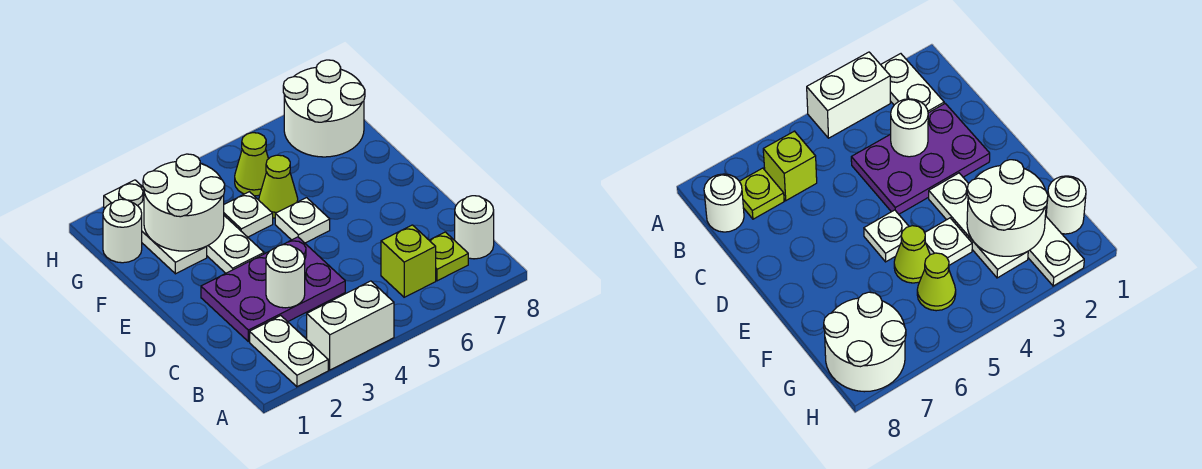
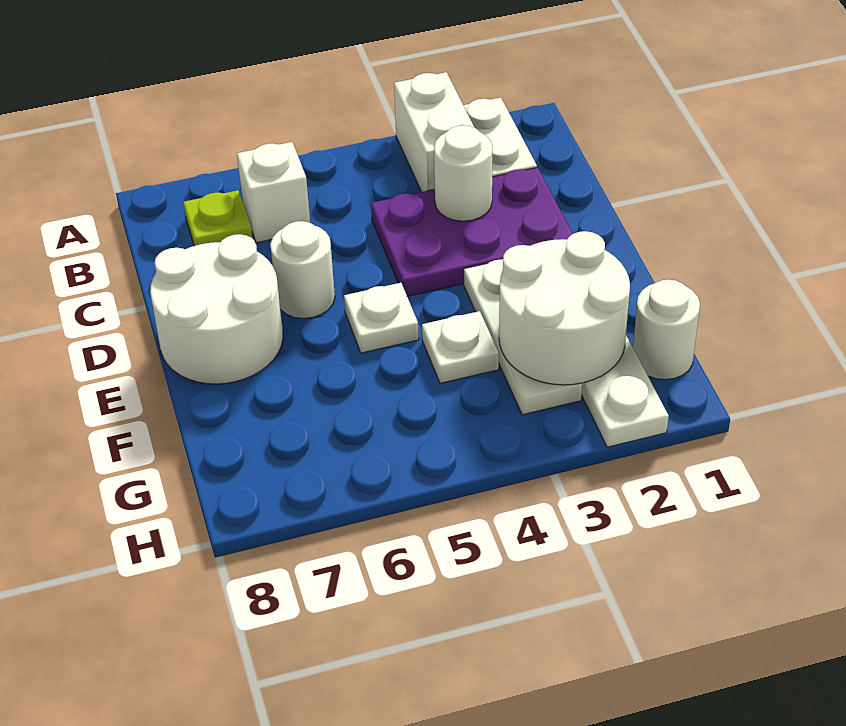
white brick A3:A4 level 1 -> white brick A3:B3 level 1
lime brick B6 level 1 -> white brick B6 level 1
white round brick B8 level 1 -> white round brick D6 level 1
lime cone F5 level 1 -> none
lime cone G5 level 1 -> none
white round brick G7:H8 level 1 -> white round brick D7:E8 level 1

